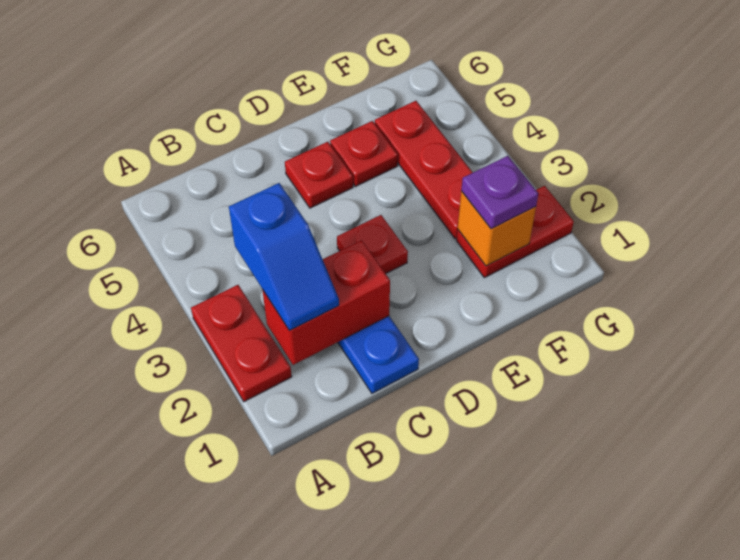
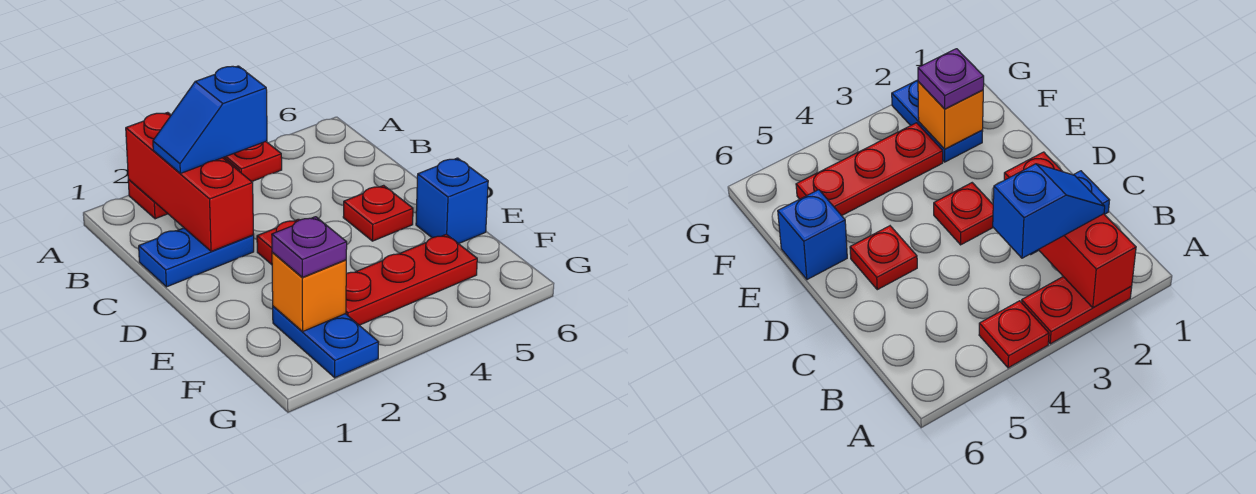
red brick B2:C2 level 2 -> red brick A2:C2 level 2
red plate E5 level 1 -> red plate A4 level 1
none -> blue brick E6 level 1
red plate F2:G2 level 1 -> blue plate F2:G2 level 1

